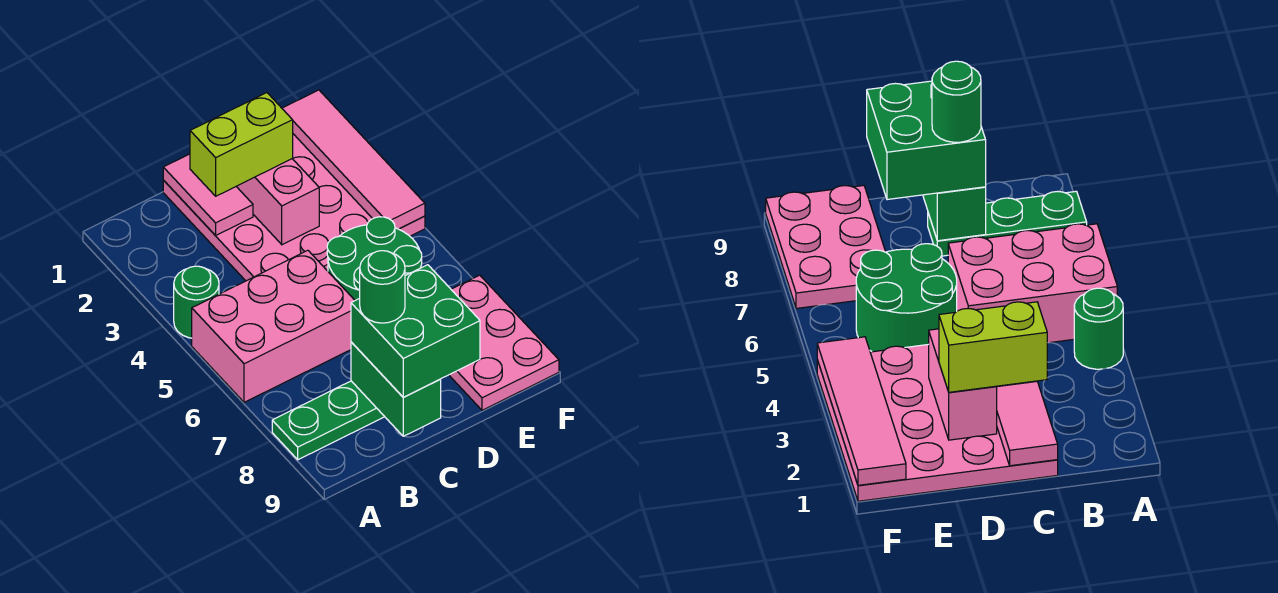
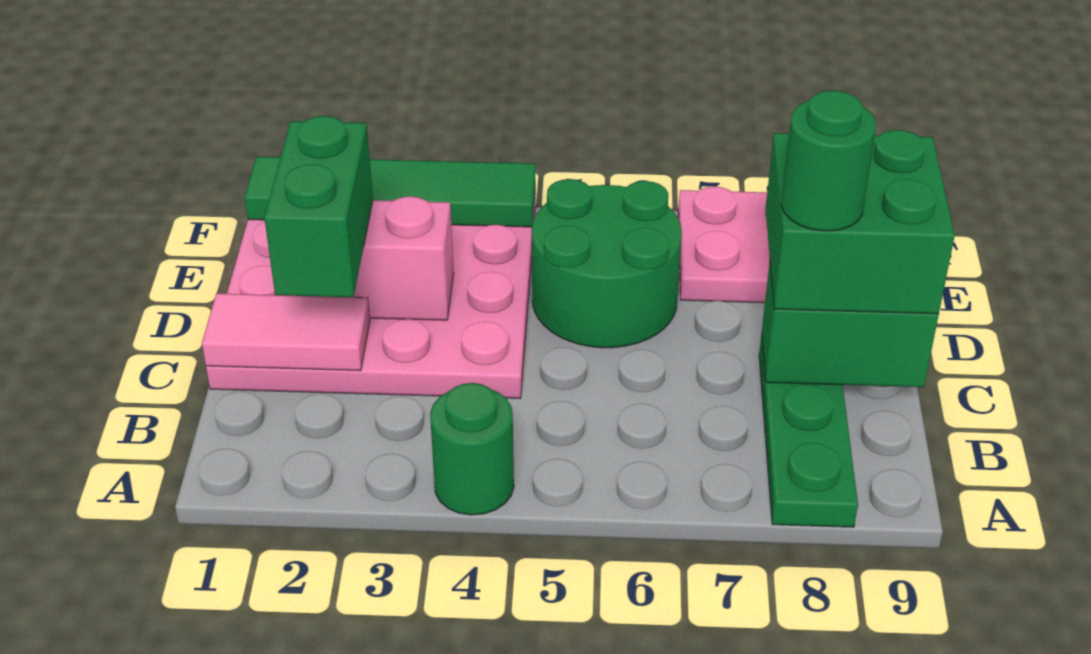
pink brick A5:C6 level 1 -> none
lime brick C2:D2 level 3 -> green brick C2:D2 level 3
pink tile F1:F4 level 2 -> green tile F1:F4 level 2

